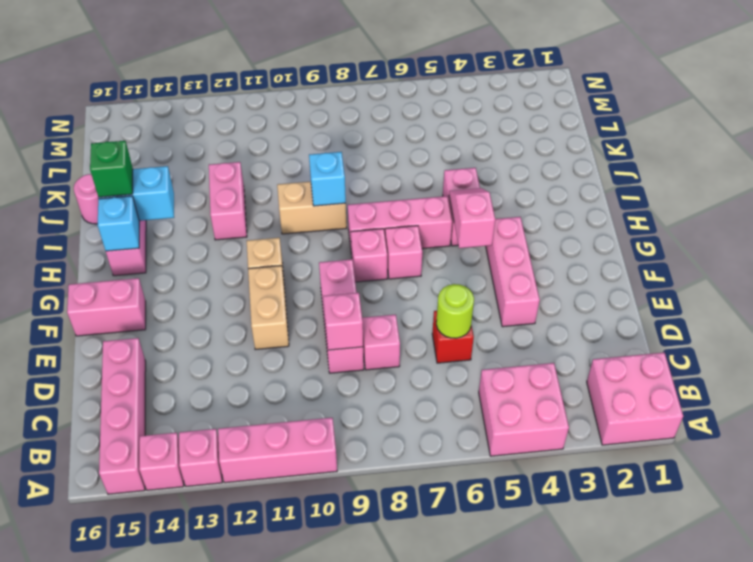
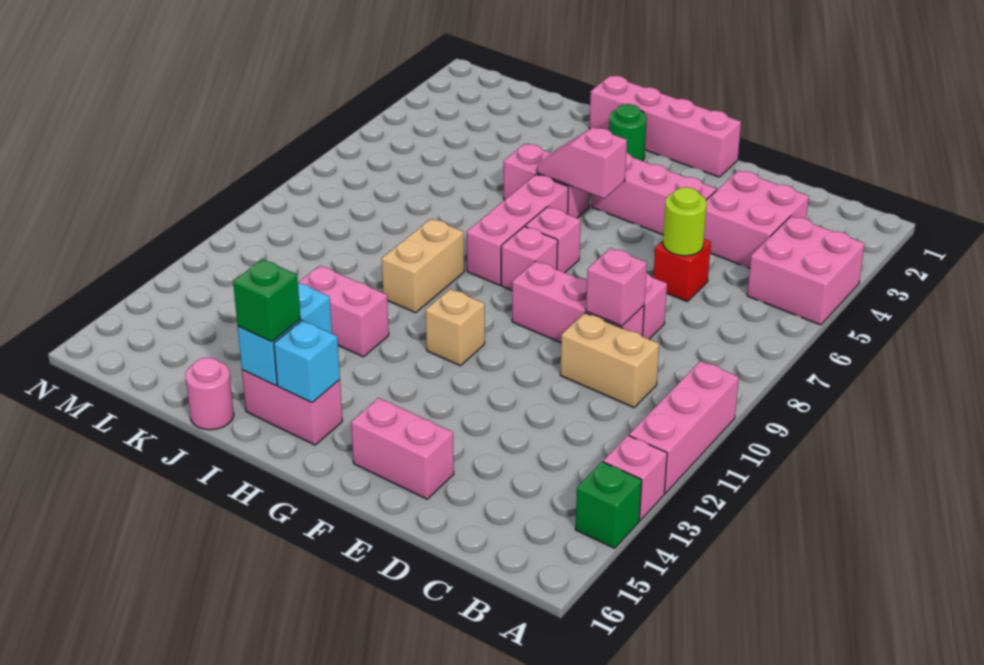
pink brick A1:B2 level 1 -> pink brick C3:D4 level 1
pink brick A14 level 1 -> green brick A14 level 1
pink brick A15:D15 level 1 -> pink brick F1:I1 level 1
tan brick E11:F11 level 1 -> tan brick C10:D10 level 1
pink brick F15:F16 level 1 -> pink brick E15:F15 level 1
none -> green round brick H2 level 1
cyan brick I9 level 2 -> none

